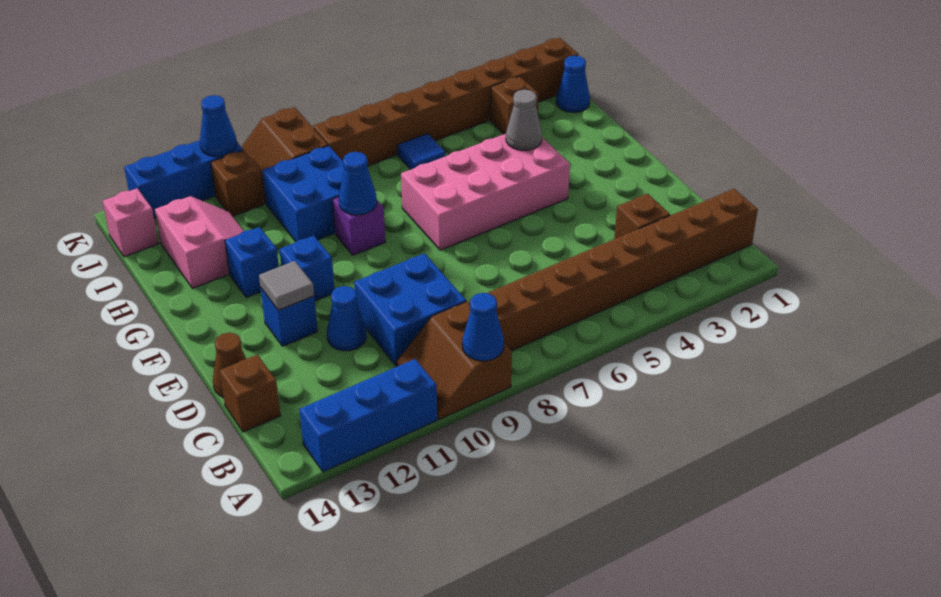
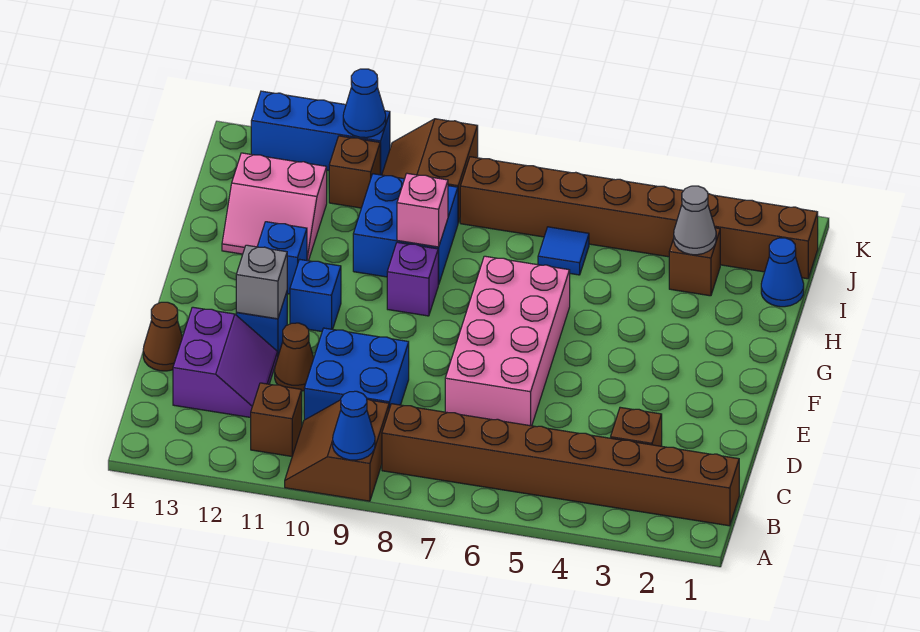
blue brick A11:A13 level 1 -> none
none -> purple slope C12:D13 level 1 top 13
brown brick C14 level 1 -> brown brick B11 level 1
blue cone D11 level 1 -> brown cone D11 level 1
grey tile E12 level 2 -> grey brick E12 level 2
pink brick F4:G7 level 1 -> pink brick D6:G7 level 1
grey cone G4 level 2 -> grey cone I3 level 2
blue cone G9 level 2 -> none
pink slope H12:I13 level 1 top 13 -> pink slope H12:I13 level 1 top I
pink brick J14 level 1 -> pink brick H9 level 2

